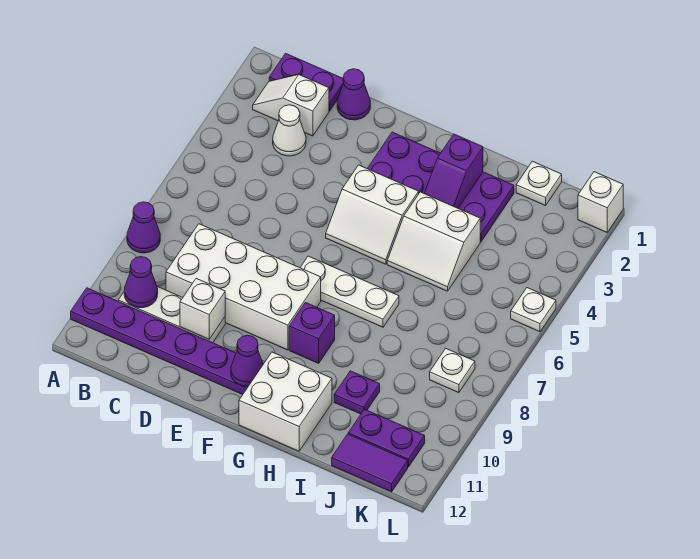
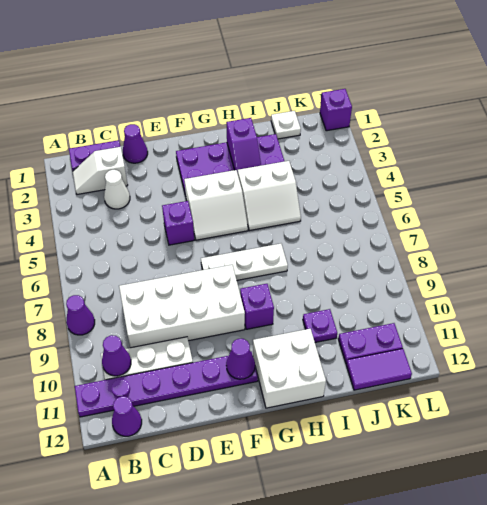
none -> purple cone B12 level 1
white brick D10 level 2 -> none
none -> purple brick E5 level 1
white plate K8 level 1 -> none
white brick L1 level 1 -> purple brick L1 level 1
white plate L5 level 1 -> none

